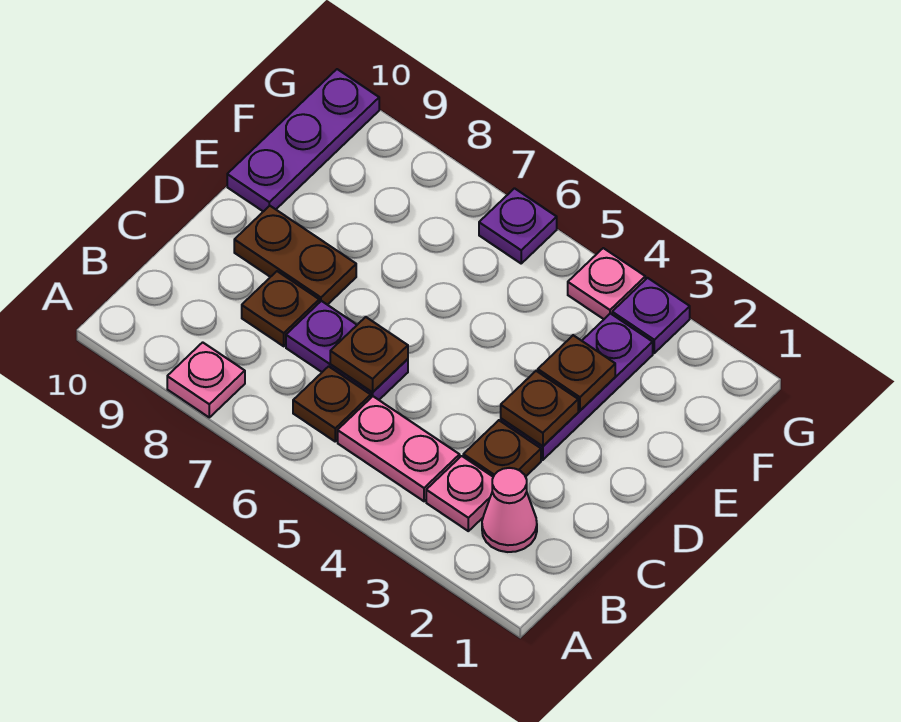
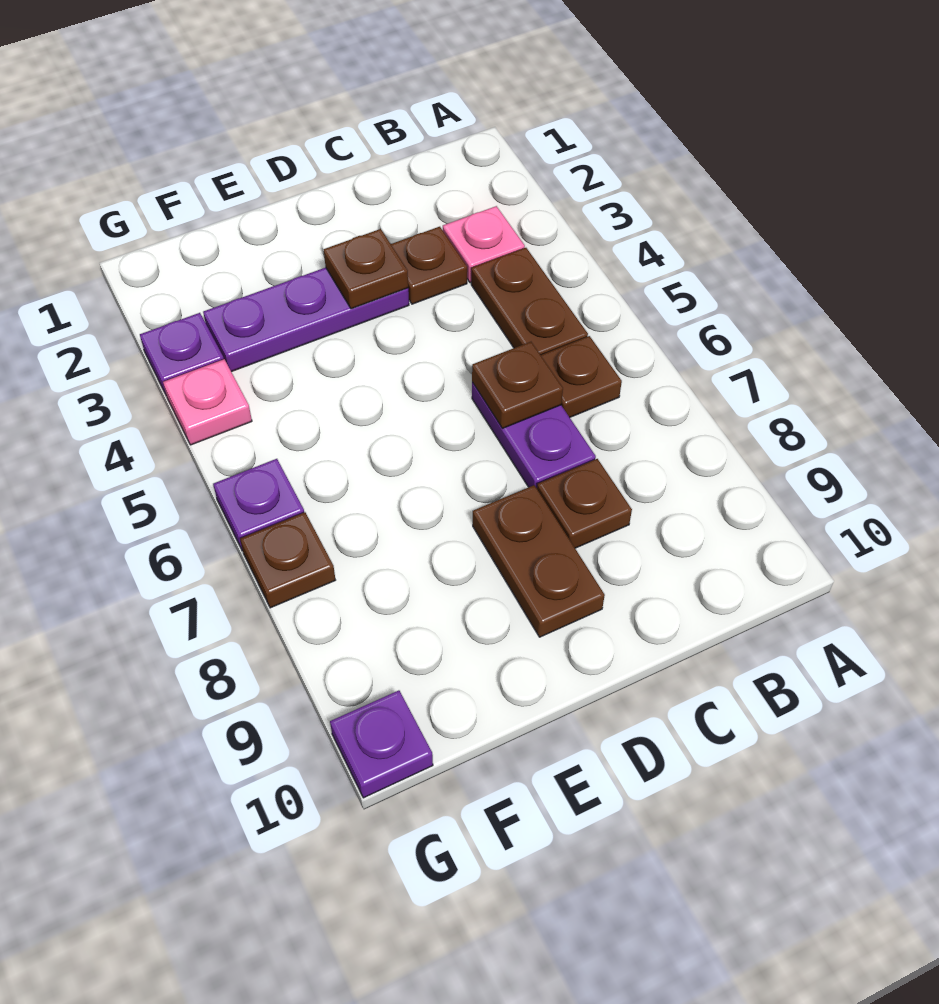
pink plate A8 level 1 -> none
pink cone B2 level 1 -> none
pink plate B4:B5 level 1 -> brown plate B4:B5 level 1
brown plate E3 level 2 -> brown plate G7 level 1
purple plate E10:G10 level 1 -> purple plate G10 level 1

